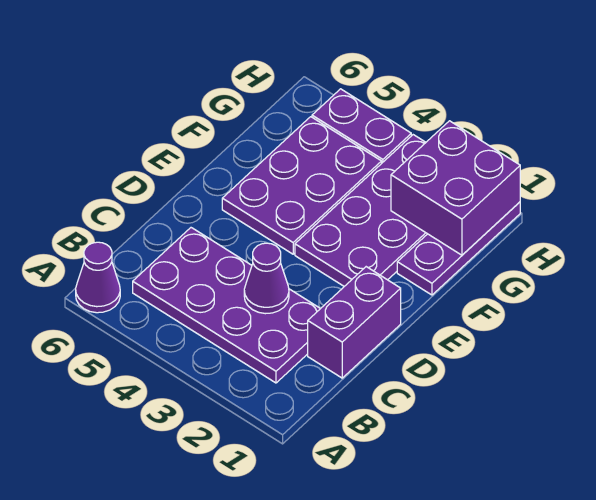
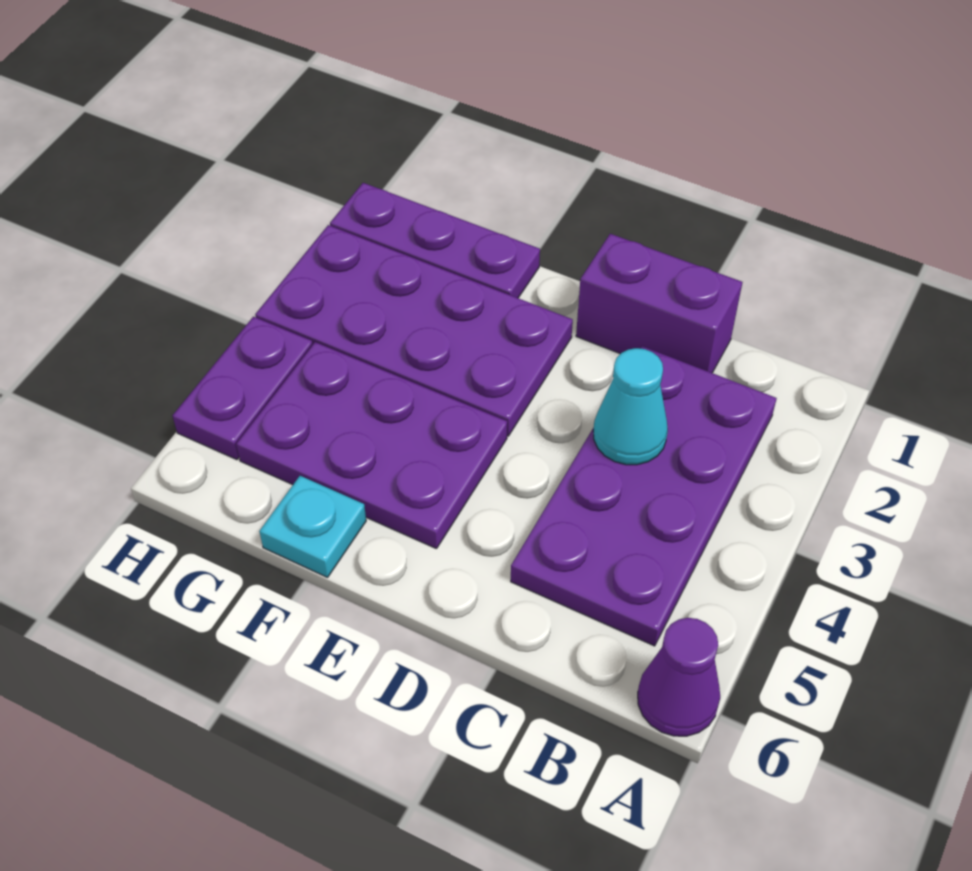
purple cone C3 level 2 -> cyan cone C3 level 2
none -> cyan plate F6 level 1
purple brick G1:H2 level 2 -> none

